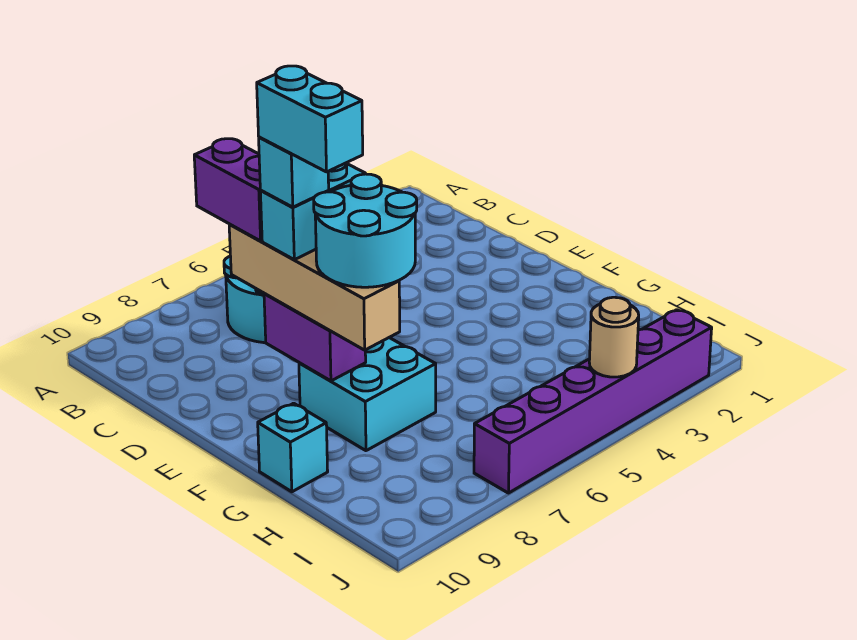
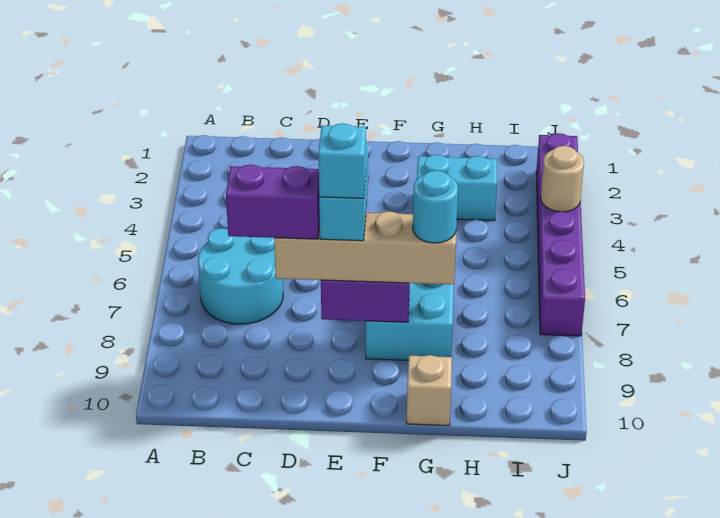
cyan brick E8:F8 level 6 -> cyan brick G3:H3 level 1
cyan round brick F7:G8 level 4 -> cyan round brick G8 level 4
cyan brick G10 level 1 -> tan brick G10 level 1

